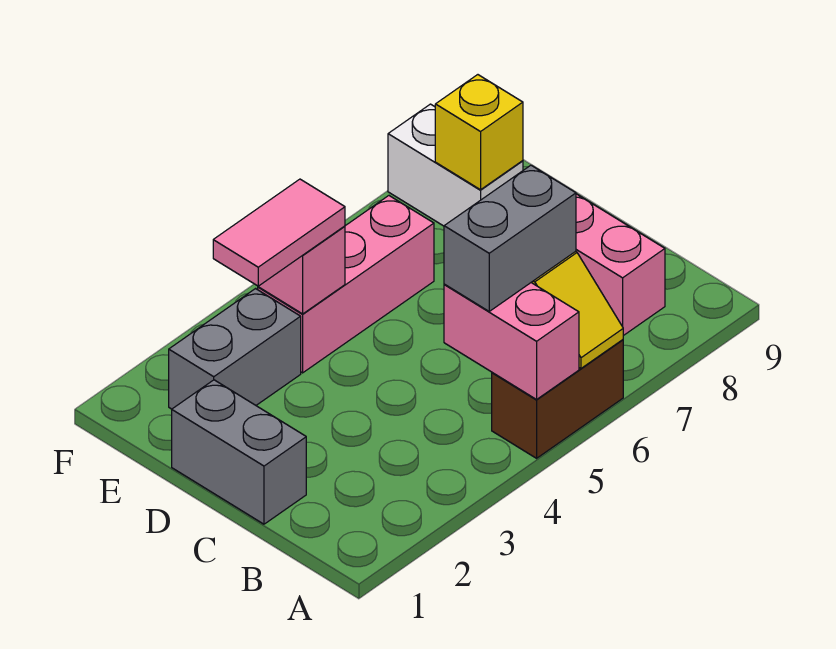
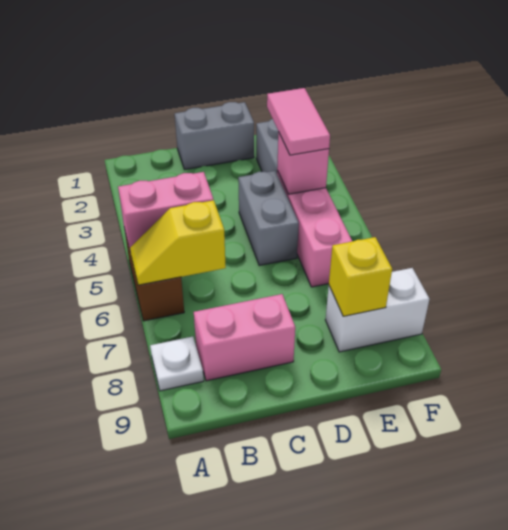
none -> white plate A8 level 1
grey brick B5:B6 level 3 -> grey brick D4:D5 level 1

